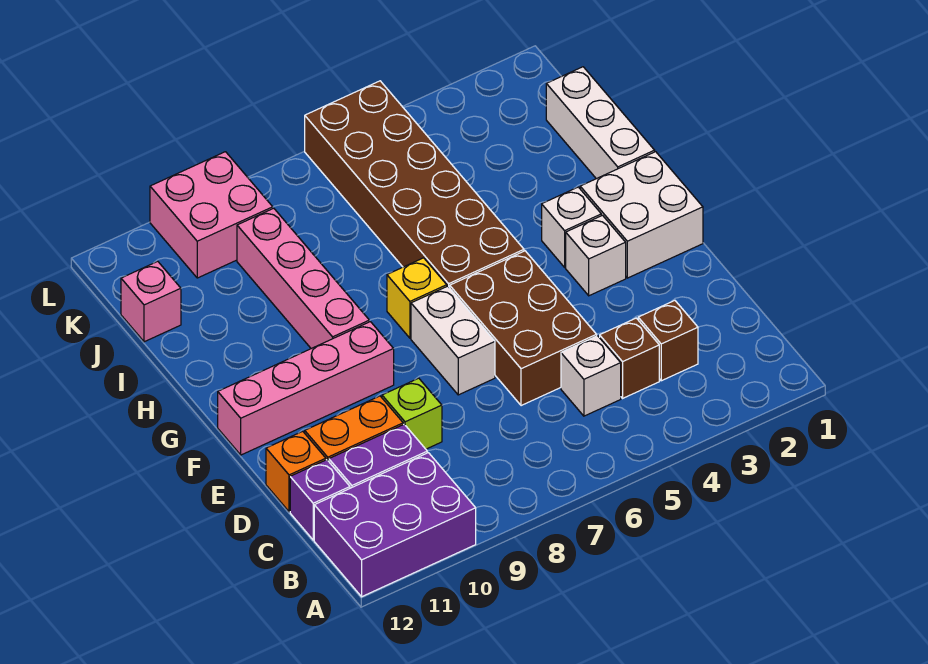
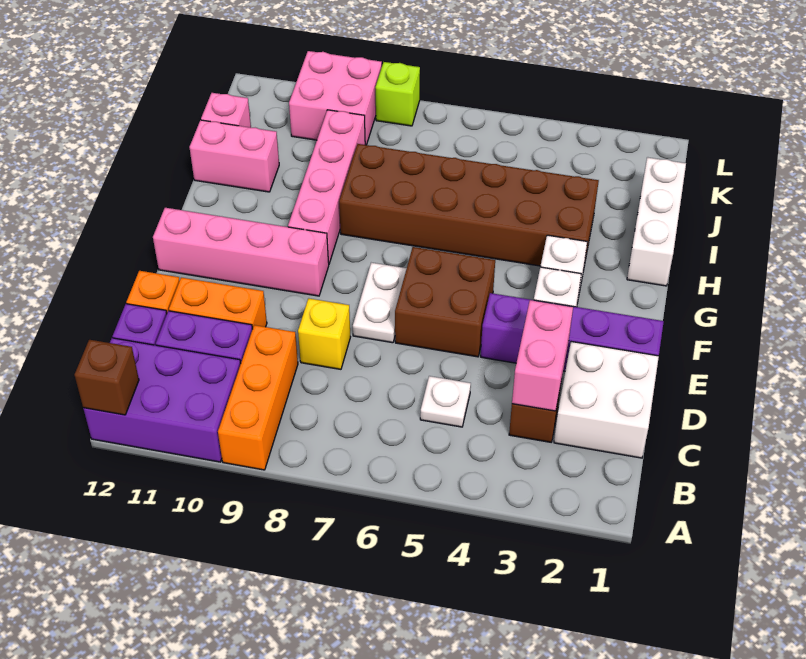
none -> orange brick A9:C9 level 1
none -> pink brick C3:D3 level 2
brown brick C4 level 1 -> brown brick A12 level 2
white brick C5 level 1 -> white plate C5 level 1
brown brick D5:F6 level 1 -> brown brick E5:F6 level 1
lime brick D9 level 1 -> lime brick L8 level 1
none -> purple brick E1:E4 level 1
white brick E7:F7 level 1 -> white plate E7:F7 level 1
white brick F1:G2 level 1 -> white brick C1:D2 level 1
brown brick G5:L6 level 1 -> brown brick H3:I8 level 1
yellow brick G7 level 1 -> yellow brick D8 level 1
none -> pink brick I11:I12 level 1

